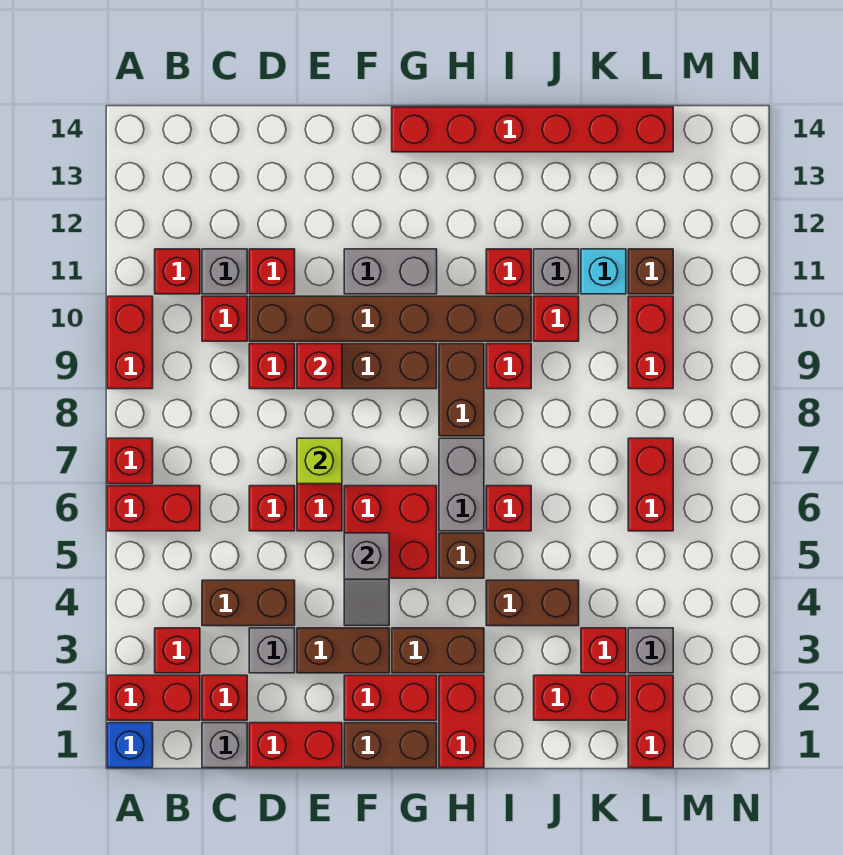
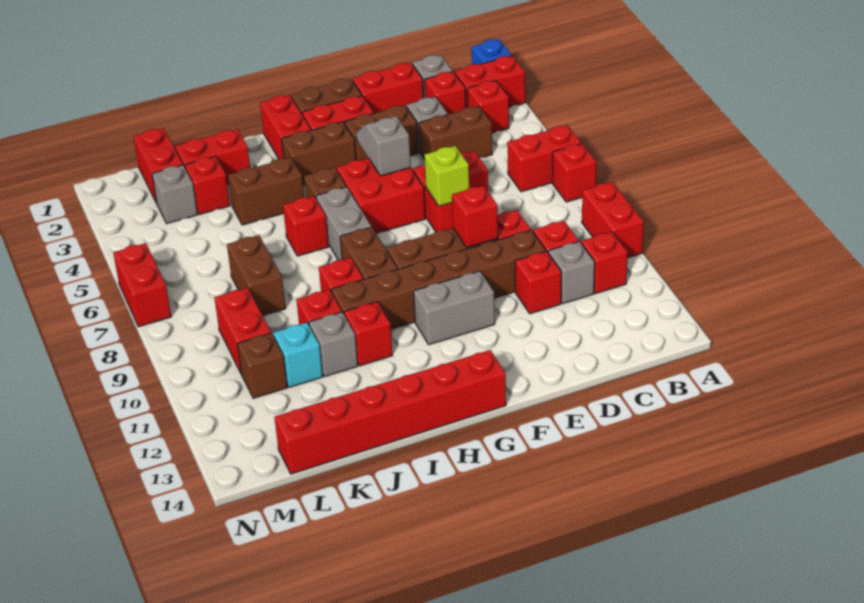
none -> brown brick K7:K8 level 1
red brick L6:L7 level 1 -> red brick N6:N7 level 1

